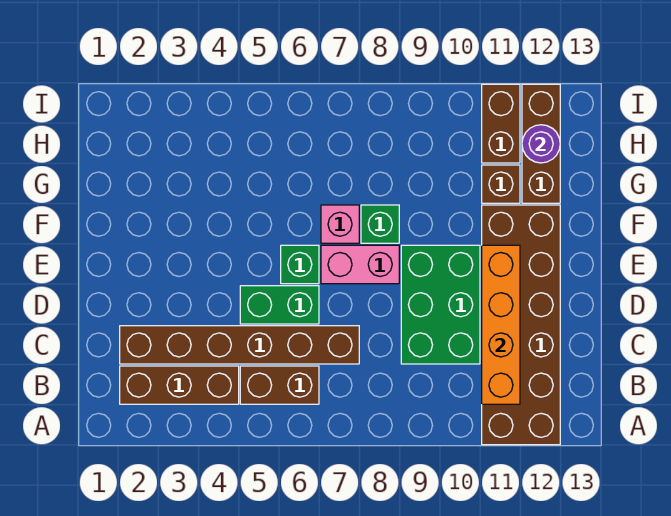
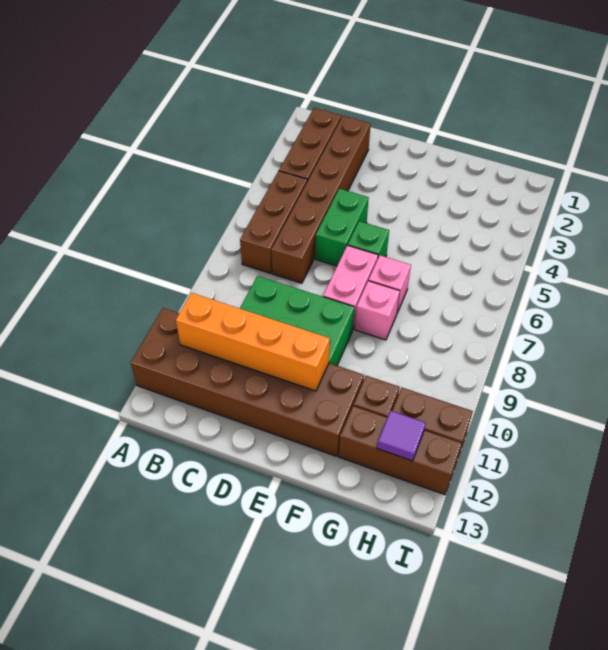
brown brick B5:B6 level 1 -> brown brick B5:B7 level 1
green brick F8 level 1 -> pink brick F8 level 1
purple round brick H12 level 2 -> purple tile H12 level 2

